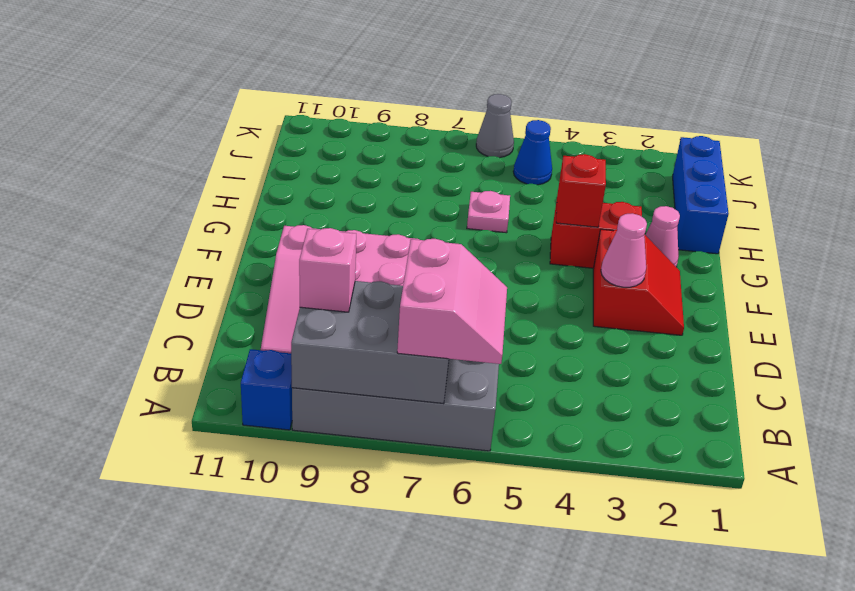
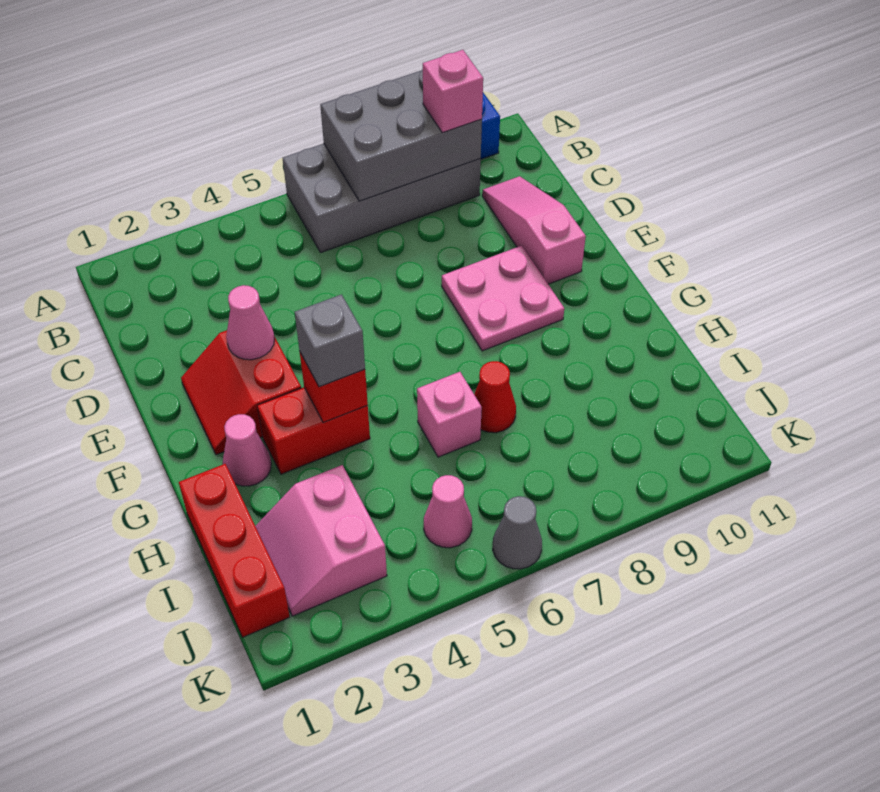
pink slope A6:B7 level 3 top 7 -> pink slope I2:J3 level 1 top 3
none -> grey brick G4 level 3
blue brick H1:J1 level 1 -> red brick H1:J1 level 1
pink plate H6 level 1 -> pink brick H6 level 1
none -> red cone H7 level 1
blue cone J5 level 1 -> pink cone J5 level 1

